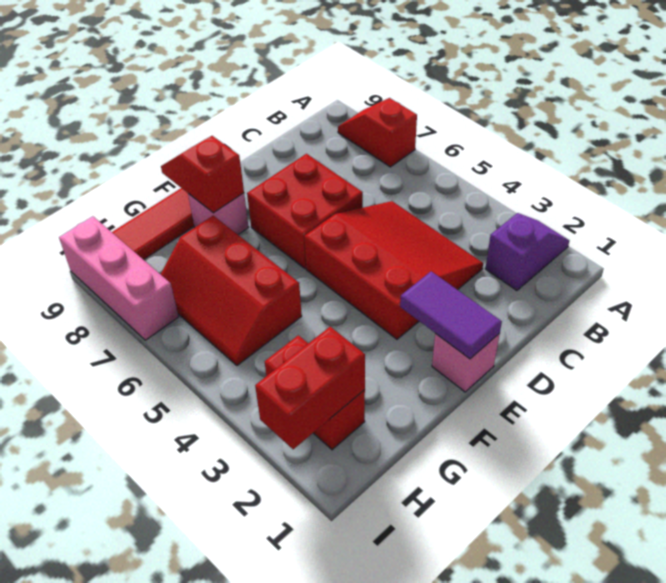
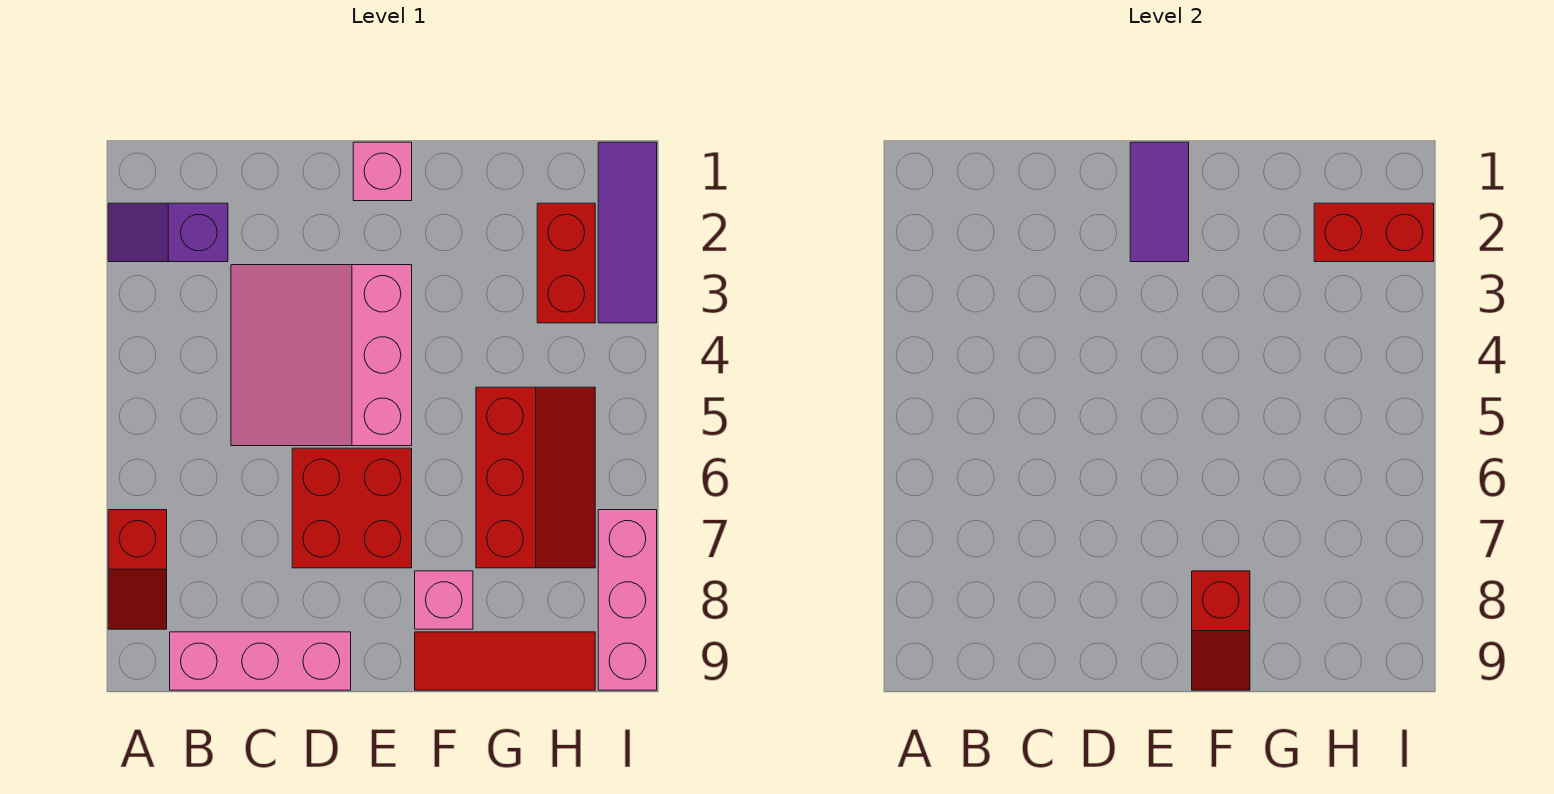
none -> pink brick B9:D9 level 1
red slope C3:E5 level 1 top E -> pink slope C3:E5 level 1 top E
none -> purple tile I1:I3 level 1

